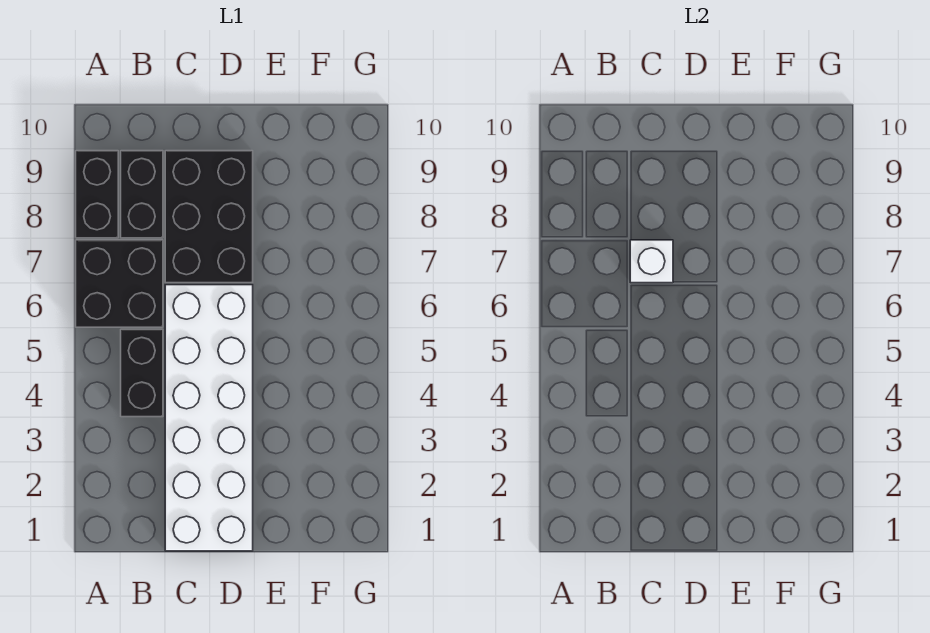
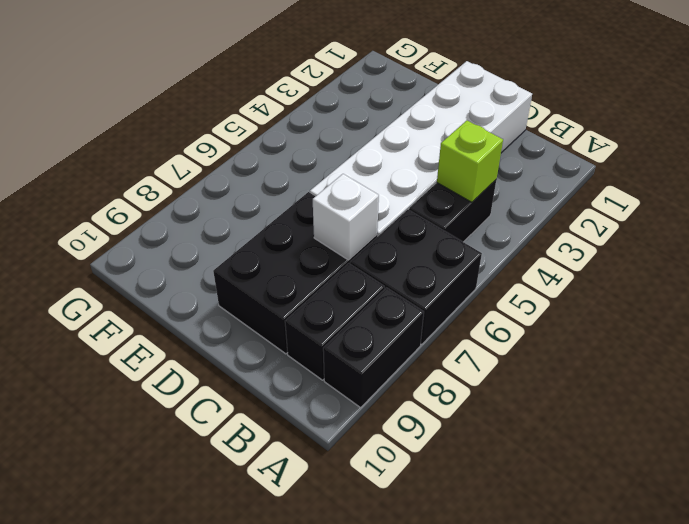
none -> lime brick B4 level 2

